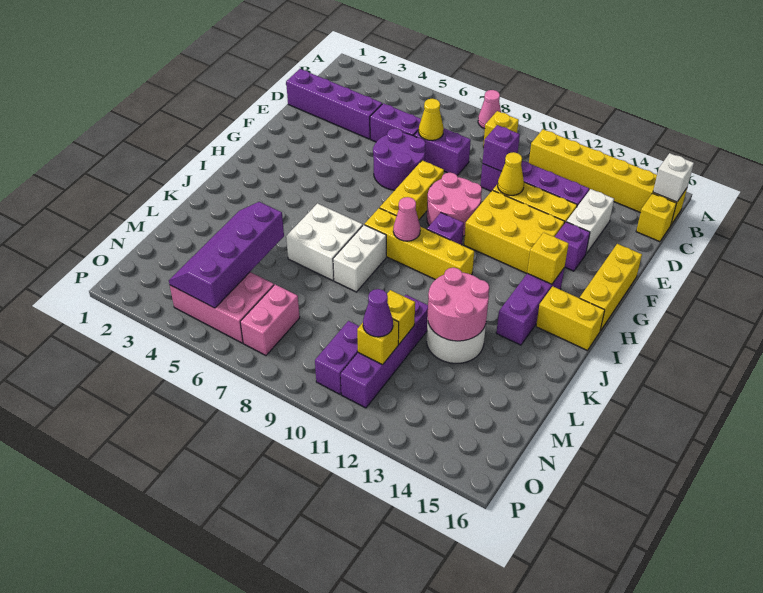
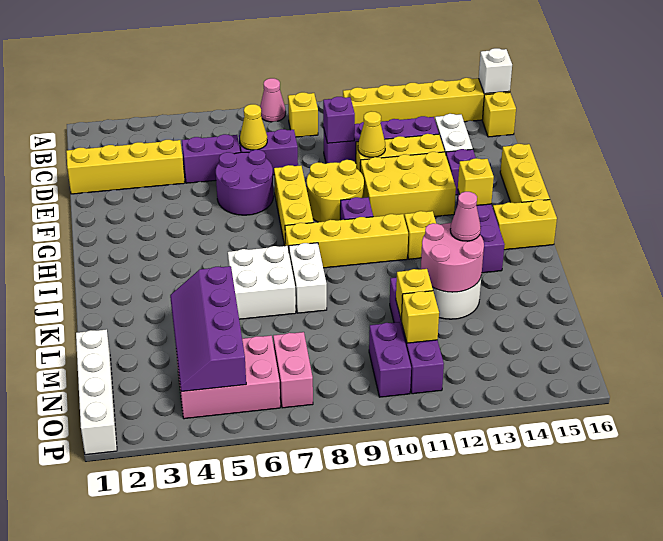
purple brick D1:D4 level 1 -> yellow brick D1:D4 level 1
pink round brick F9:G10 level 1 -> yellow round brick F9:G10 level 1
pink cone I9 level 2 -> pink cone K13 level 3
none -> yellow brick I12 level 1
none -> white brick M1:P1 level 1
purple cone N11 level 3 -> none

